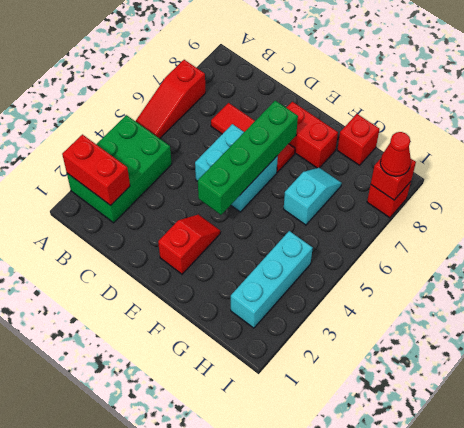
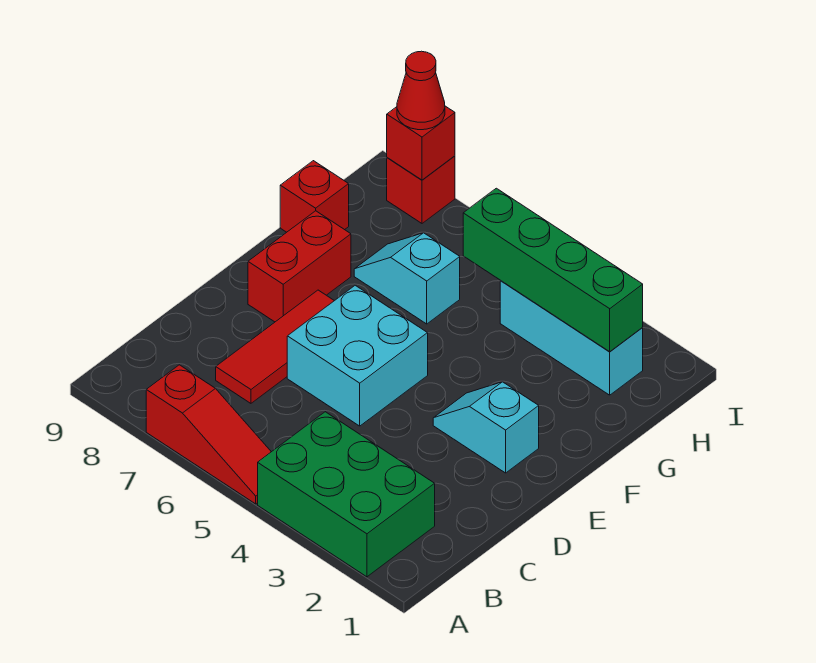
red brick A2:B2 level 2 -> none
red slope E2:E3 level 1 top 2 -> cyan slope E2:E3 level 1 top 2
green brick E4:E7 level 2 -> green brick H2:H5 level 2

